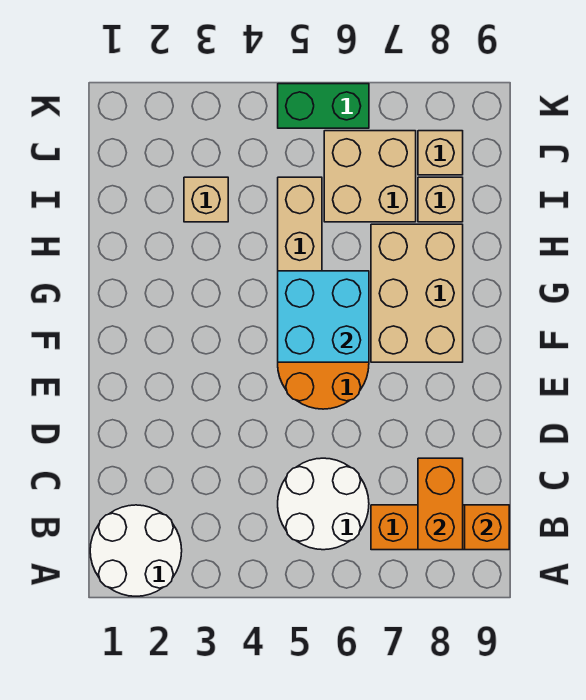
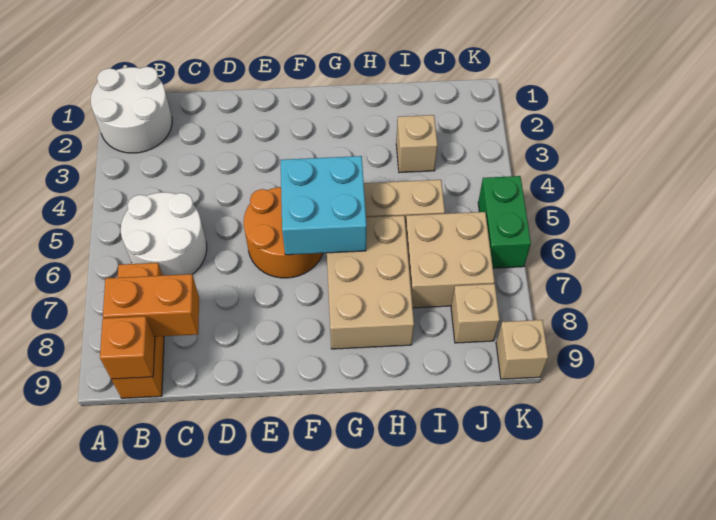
tan brick F7:H8 level 1 -> tan brick G6:H8 level 1
tan brick I8 level 1 -> tan brick K9 level 1

